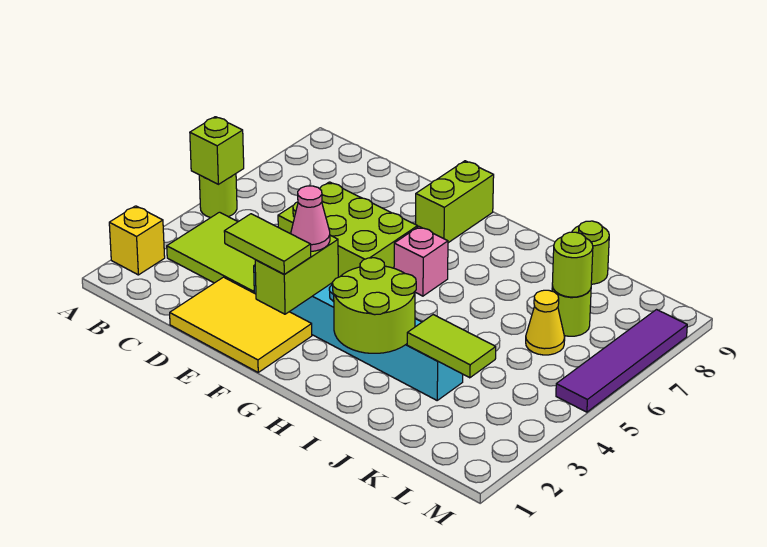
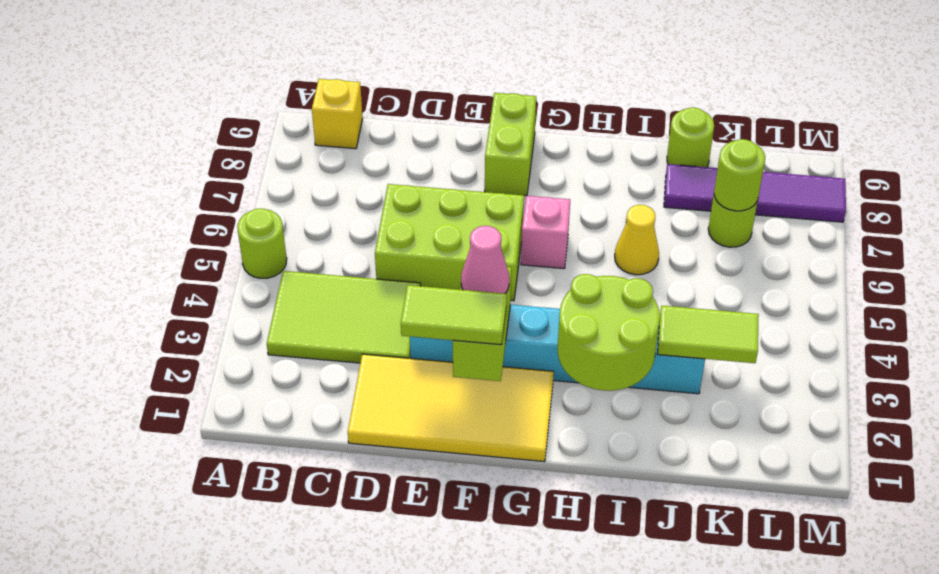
yellow brick A2 level 1 -> yellow brick B9 level 1
lime brick A5 level 2 -> none
yellow tile D1:F2 level 1 -> yellow tile D1:G2 level 1
yellow cone K6 level 1 -> yellow cone I6 level 1
purple tile M5:M8 level 1 -> purple tile J8:M8 level 1

